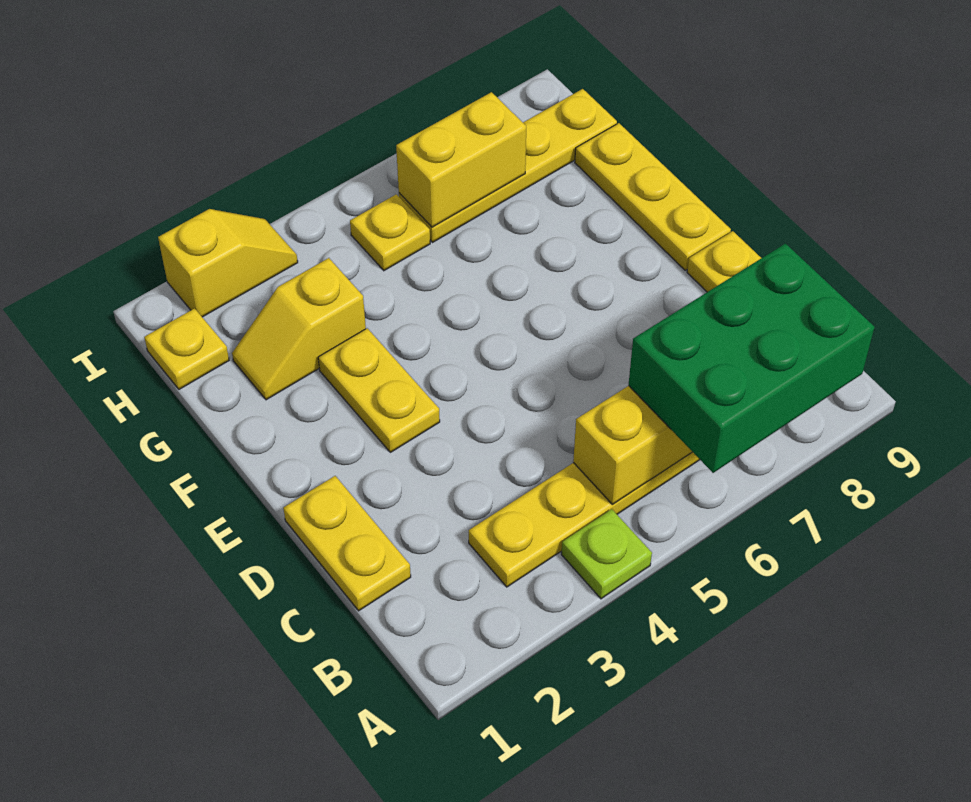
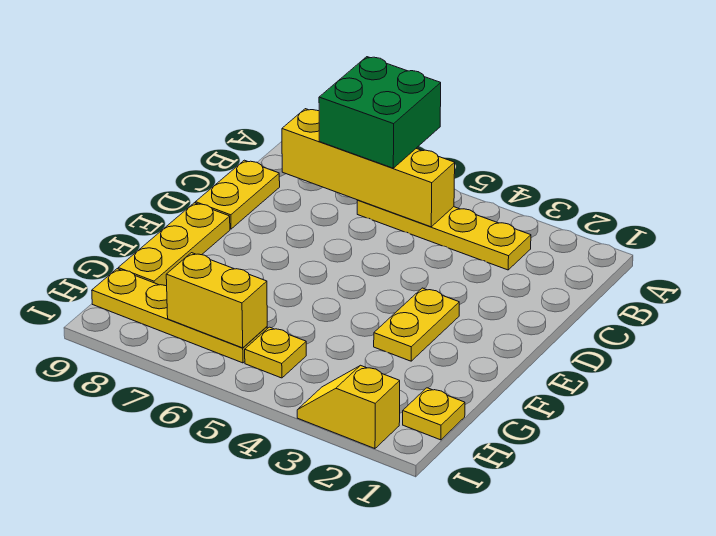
lime plate A4 level 1 -> none
green brick A6:B8 level 3 -> green brick A6:B7 level 3
yellow plate C1:D1 level 1 -> none
yellow slope G2:G3 level 1 top 3 -> none

